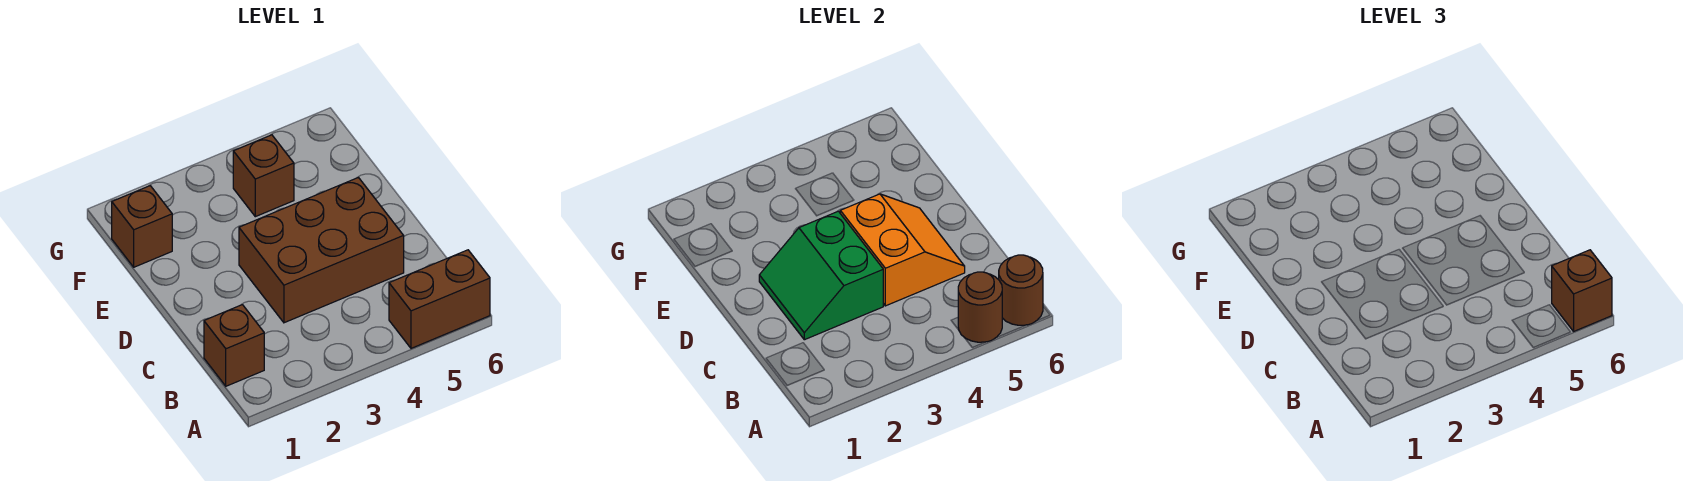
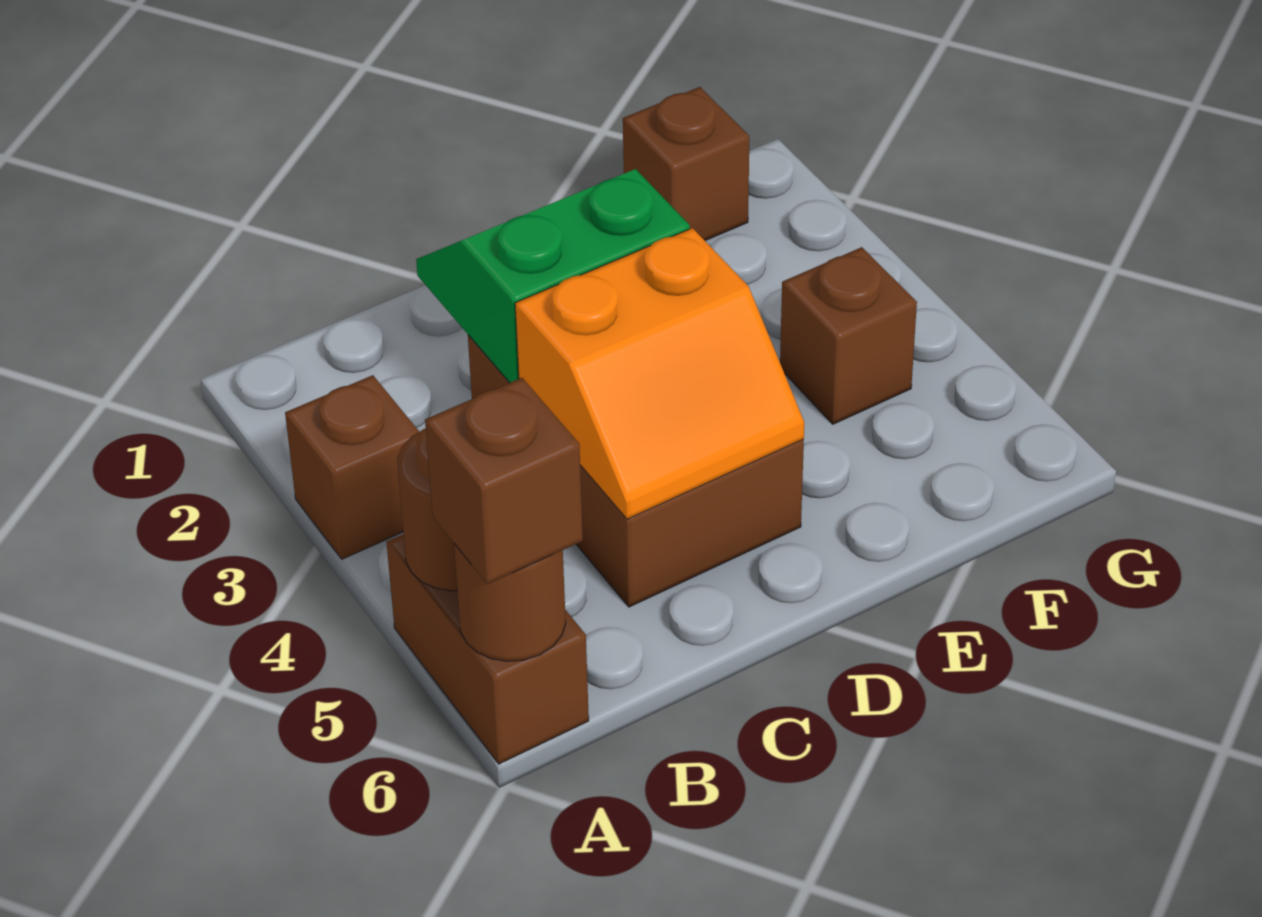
brown brick B1 level 1 -> brown brick A3 level 1

